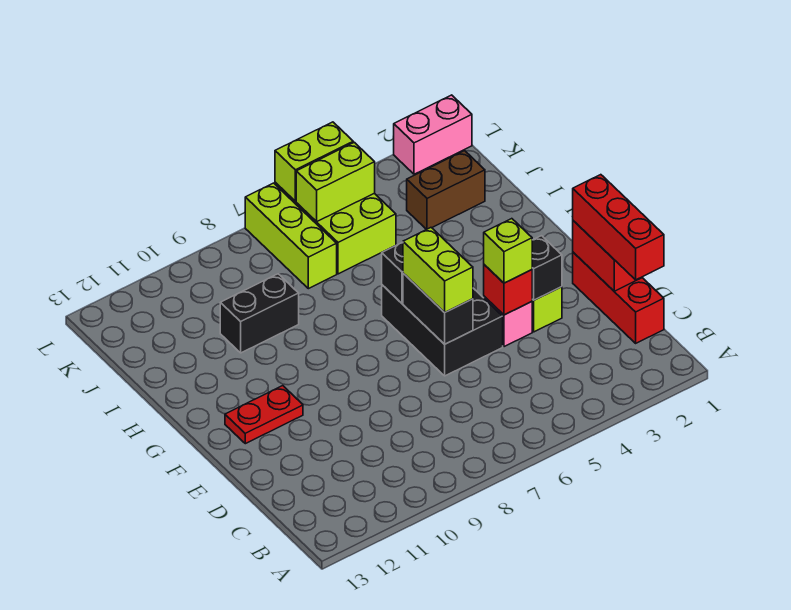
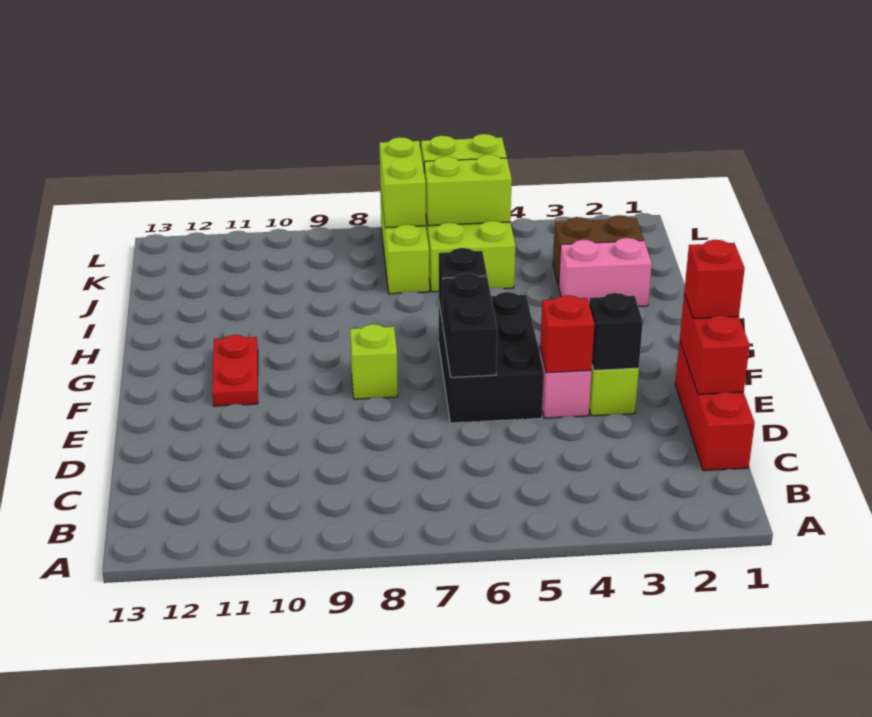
red brick C1:E1 level 3 -> red brick E1 level 3
lime brick E4 level 3 -> lime brick F8 level 1
lime brick E6:F6 level 3 -> lime brick K7:L7 level 2
red plate F11:F12 level 1 -> red plate F11:G11 level 1
black brick I9:I10 level 1 -> none
pink brick L1:L2 level 1 -> pink brick I2:I3 level 1

